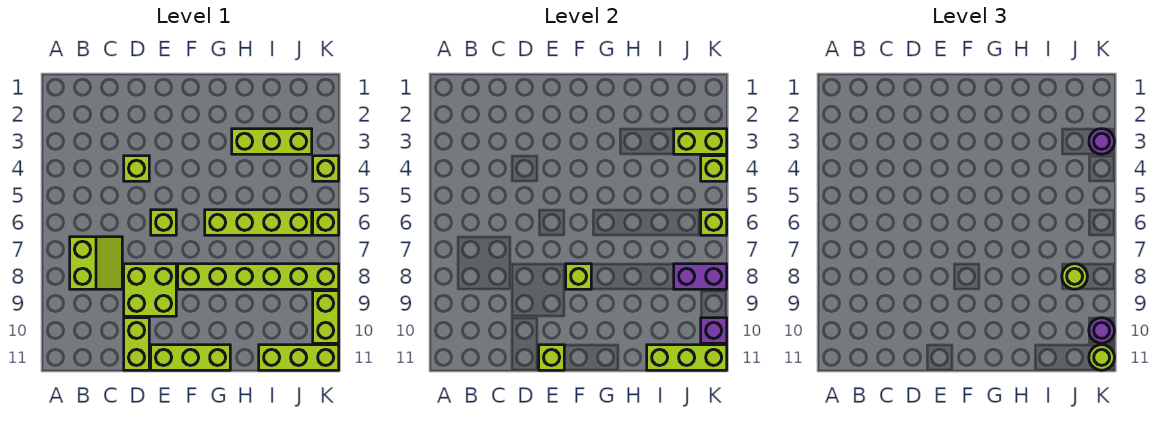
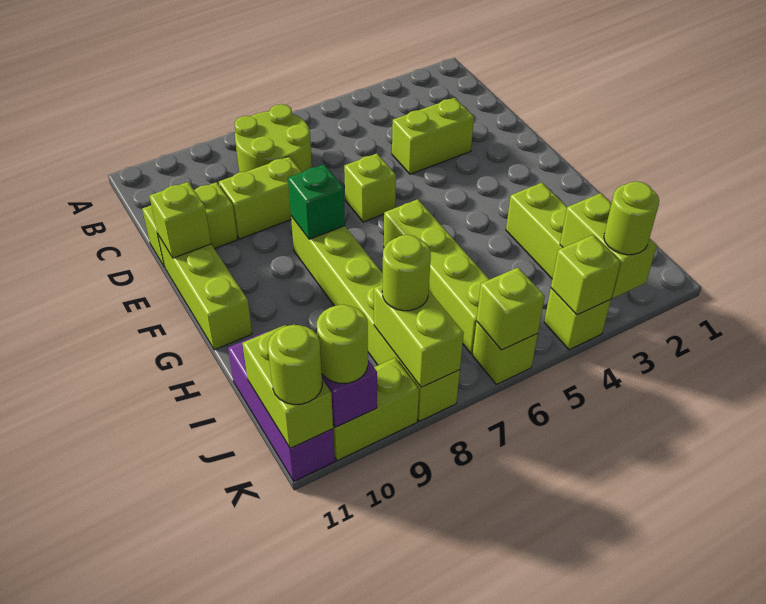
lime slope B7:C8 level 1 top B -> lime round brick B7:C8 level 1
lime brick D4 level 1 -> lime brick D3:D4 level 1
lime brick D8:E9 level 1 -> lime brick D8:D9 level 1
lime brick F8 level 2 -> green brick F8 level 2
lime brick I11:K11 level 1 -> purple brick I11:K11 level 1
lime brick I11:K11 level 2 -> lime brick J11:K11 level 2
purple brick J8:K8 level 2 -> lime brick J8:K8 level 2
purple round brick K3 level 3 -> lime round brick K3 level 3
purple round brick K10 level 3 -> lime round brick K10 level 3

